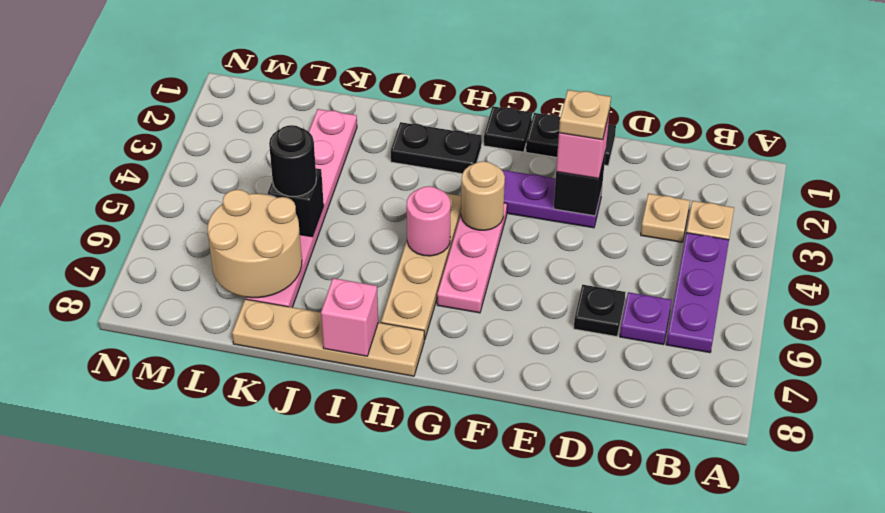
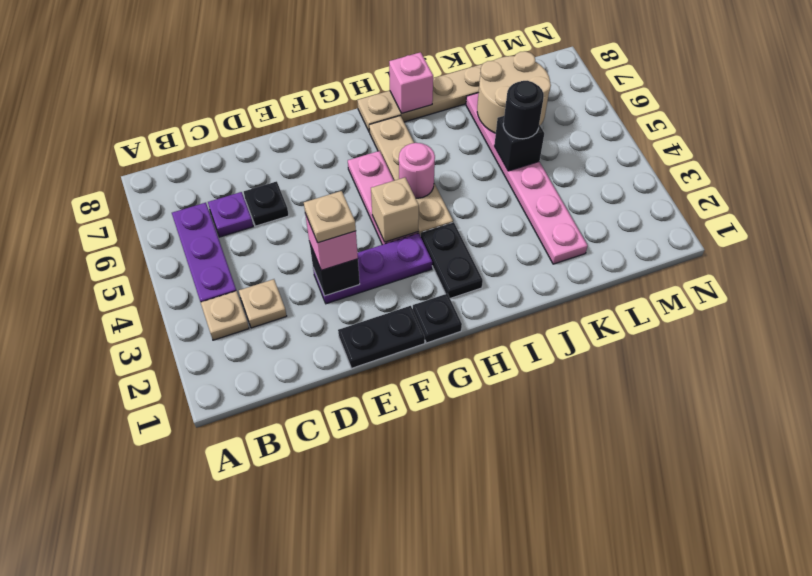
tan round brick G4 level 2 -> tan brick G4 level 2
black plate H2:I2 level 1 -> black plate H2:H3 level 1

